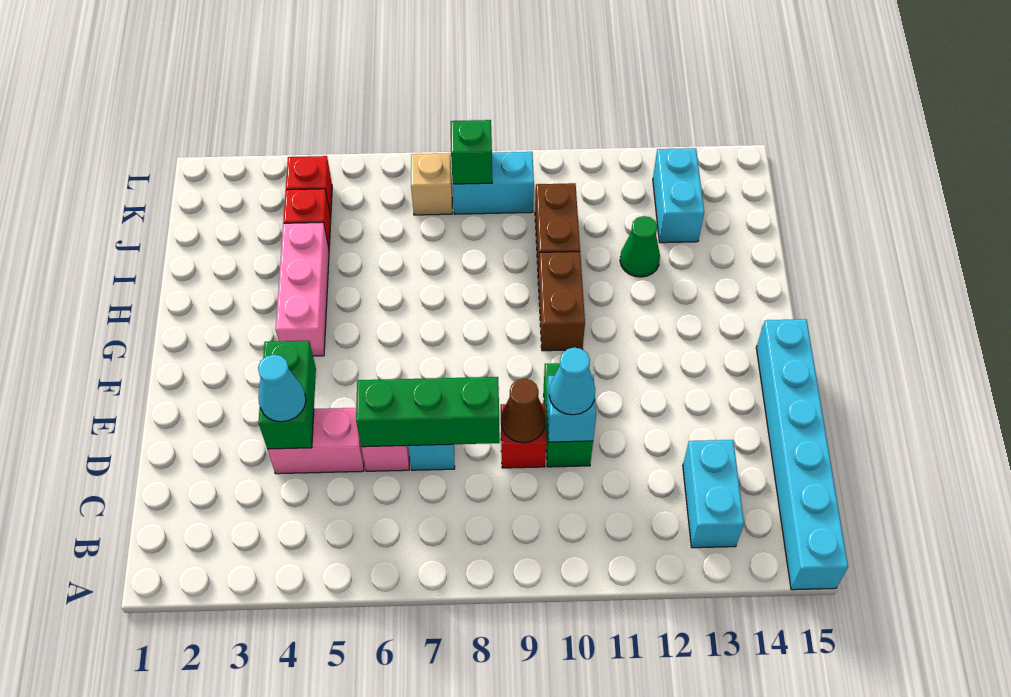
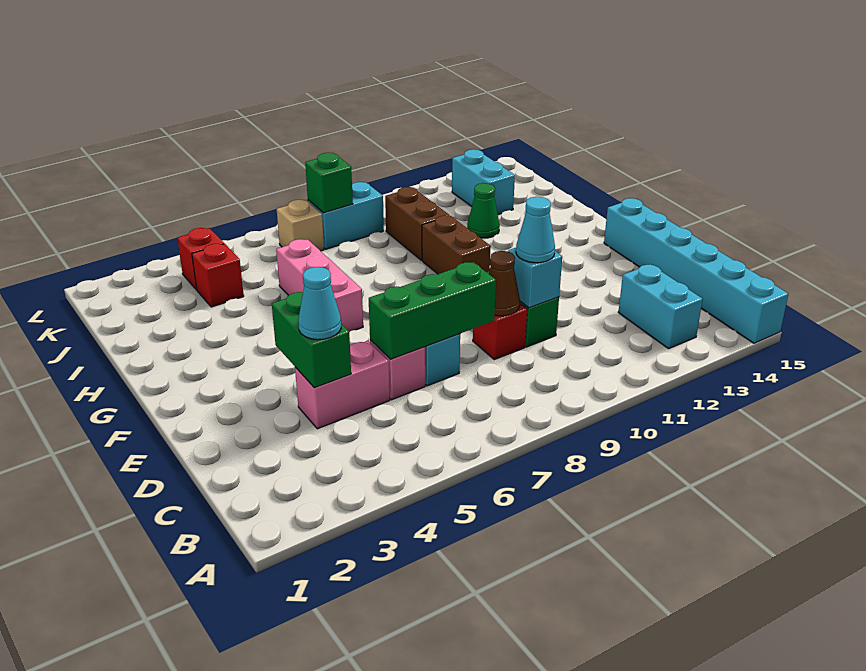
pink brick G4:I4 level 1 -> pink brick G6:I6 level 1

